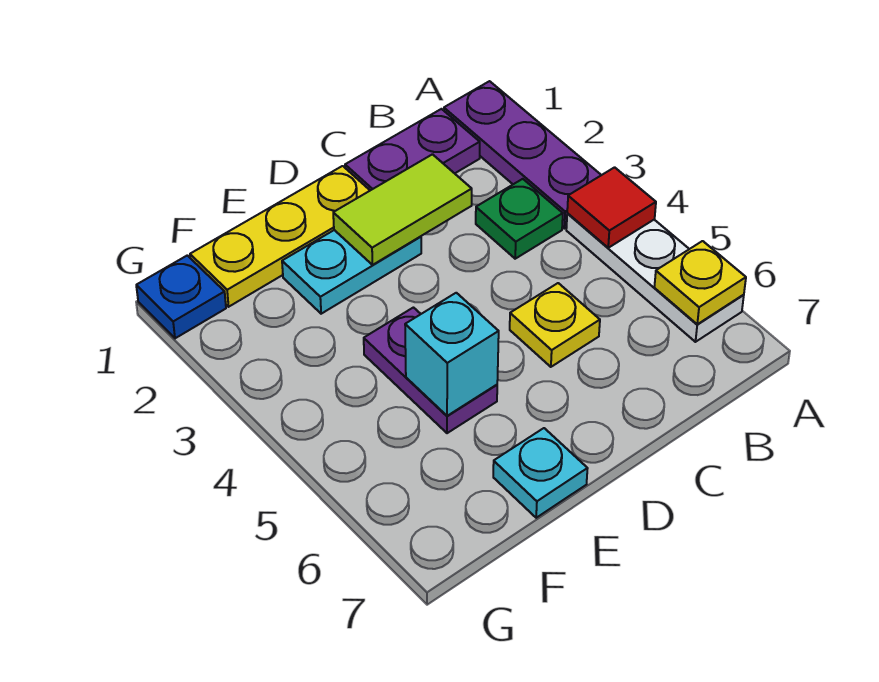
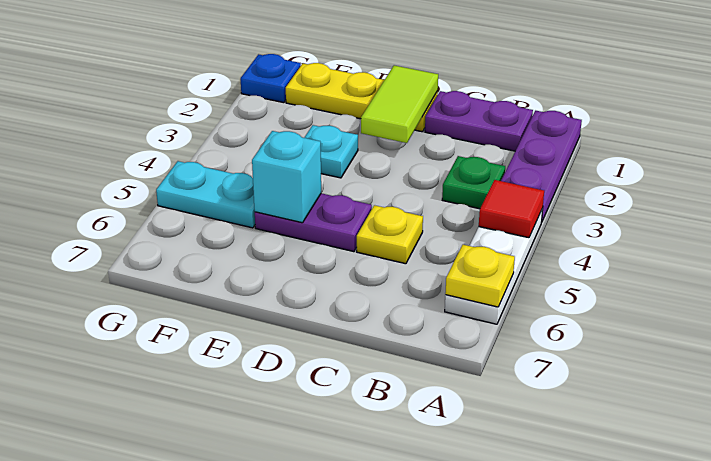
lime tile C2:D2 level 2 -> lime tile D1:D2 level 2
cyan plate D2:E2 level 1 -> cyan plate F5:G5 level 1
purple plate E4:E5 level 1 -> purple plate D5:E5 level 1
cyan plate E7 level 1 -> cyan plate E3 level 1

